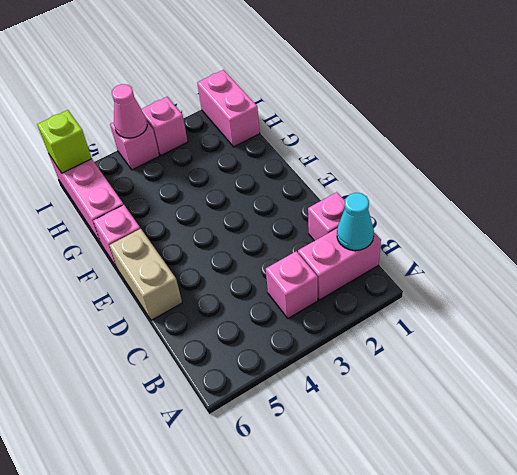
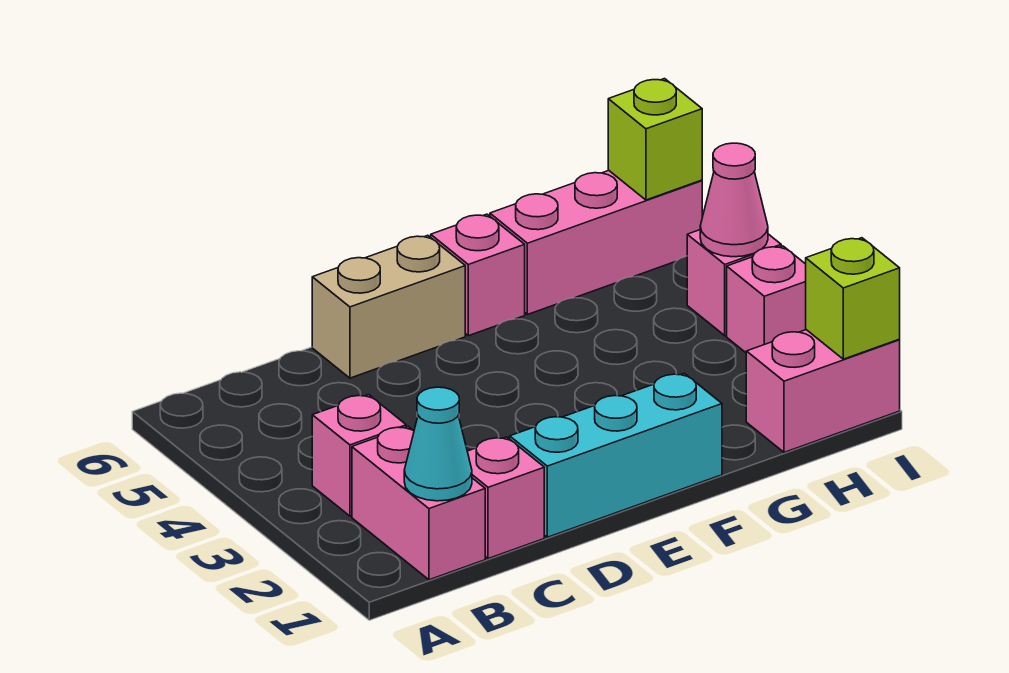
none -> cyan brick D1:F1 level 1
none -> lime brick I1 level 2

